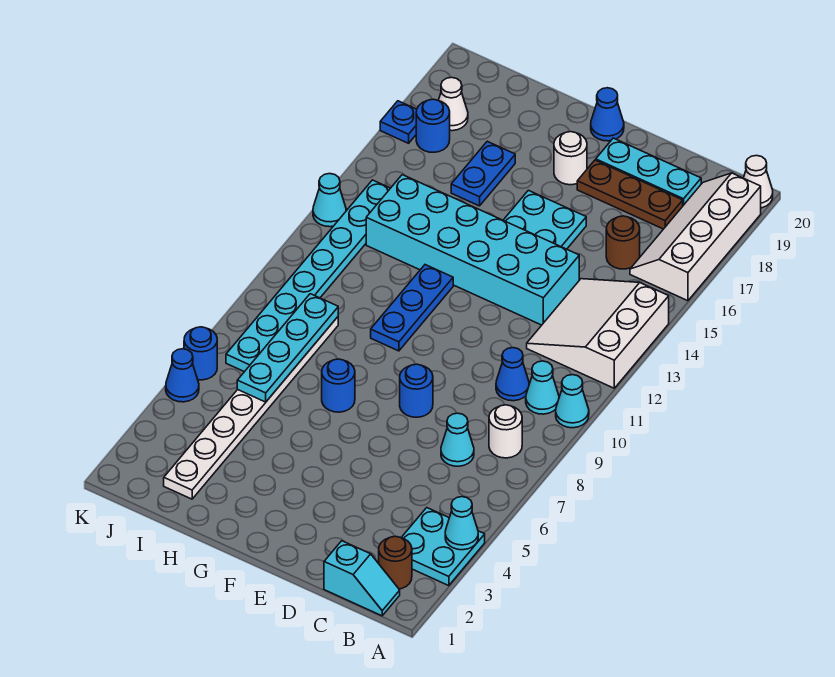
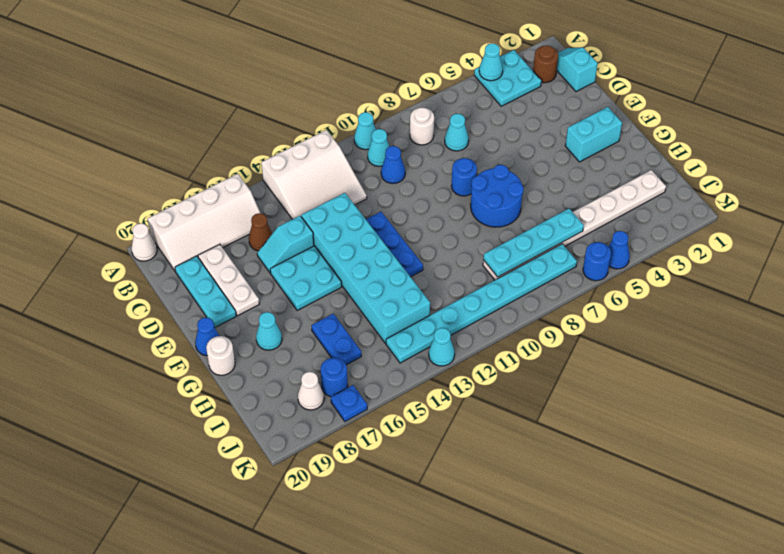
brown round brick C16 level 1 -> brown cone C16 level 1
brown plate C18:E18 level 1 -> white plate C18:E18 level 1
none -> cyan slope D15:D16 level 1 top 15
none -> cyan brick F2:F3 level 1
white round brick F18 level 1 -> white round brick G20 level 1
blue round brick G7 level 1 -> blue round brick F7:G8 level 1
blue plate G10:G12 level 1 -> blue plate E12:G12 level 1
none -> cyan cone G18 level 1
blue plate H16:H17 level 1 -> blue plate H16:I16 level 1

